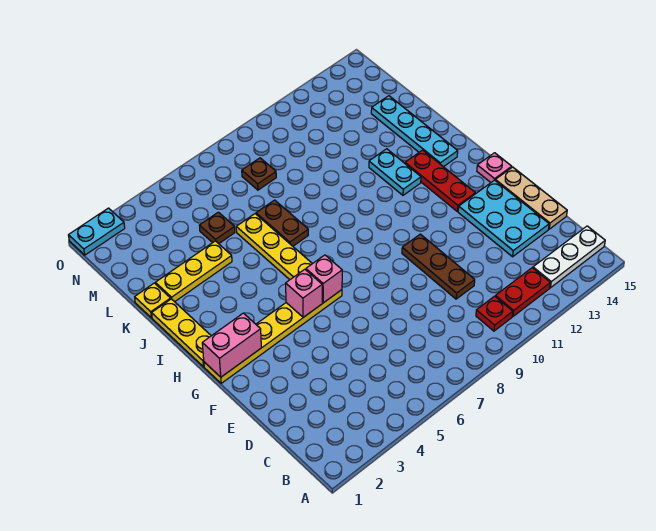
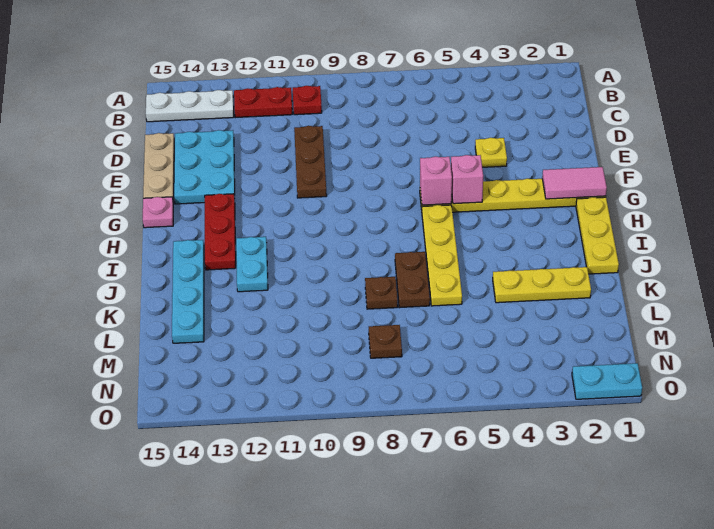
pink brick G1:G2 level 2 -> pink tile G1:G2 level 2
yellow plate K1 level 1 -> yellow plate E4 level 1
brown plate L5 level 1 -> brown plate K8 level 1

